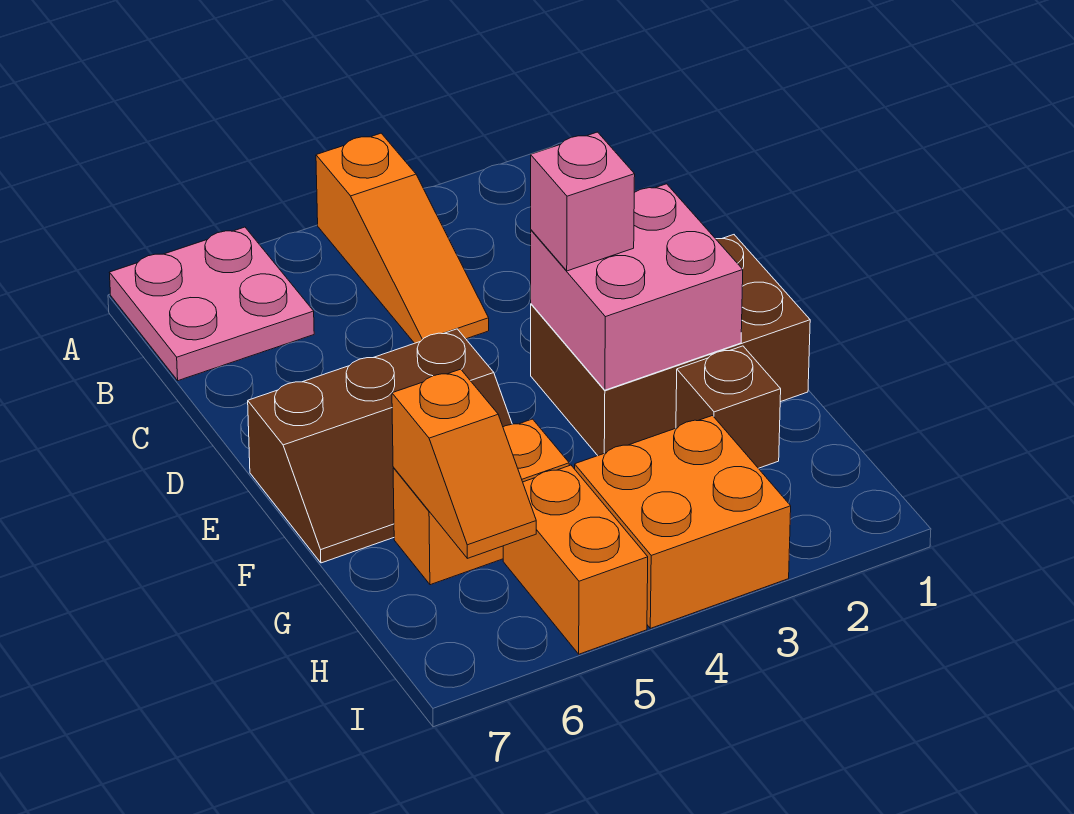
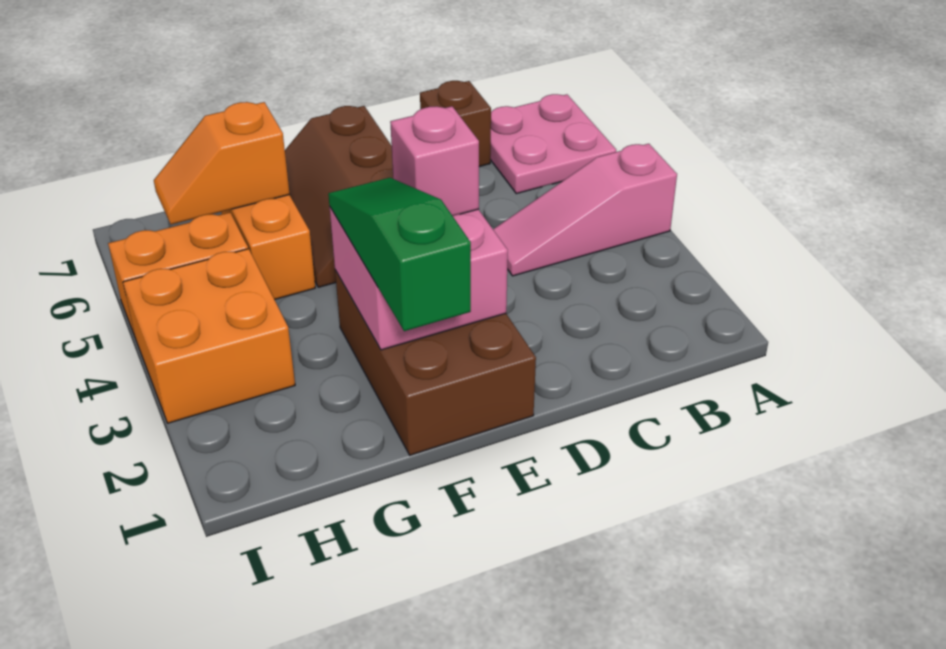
orange slope A4:C4 level 1 top A -> pink slope A4:C4 level 1 top A
none -> green slope F1:F3 level 3 top 1
brown brick G2 level 1 -> brown brick C7 level 1

